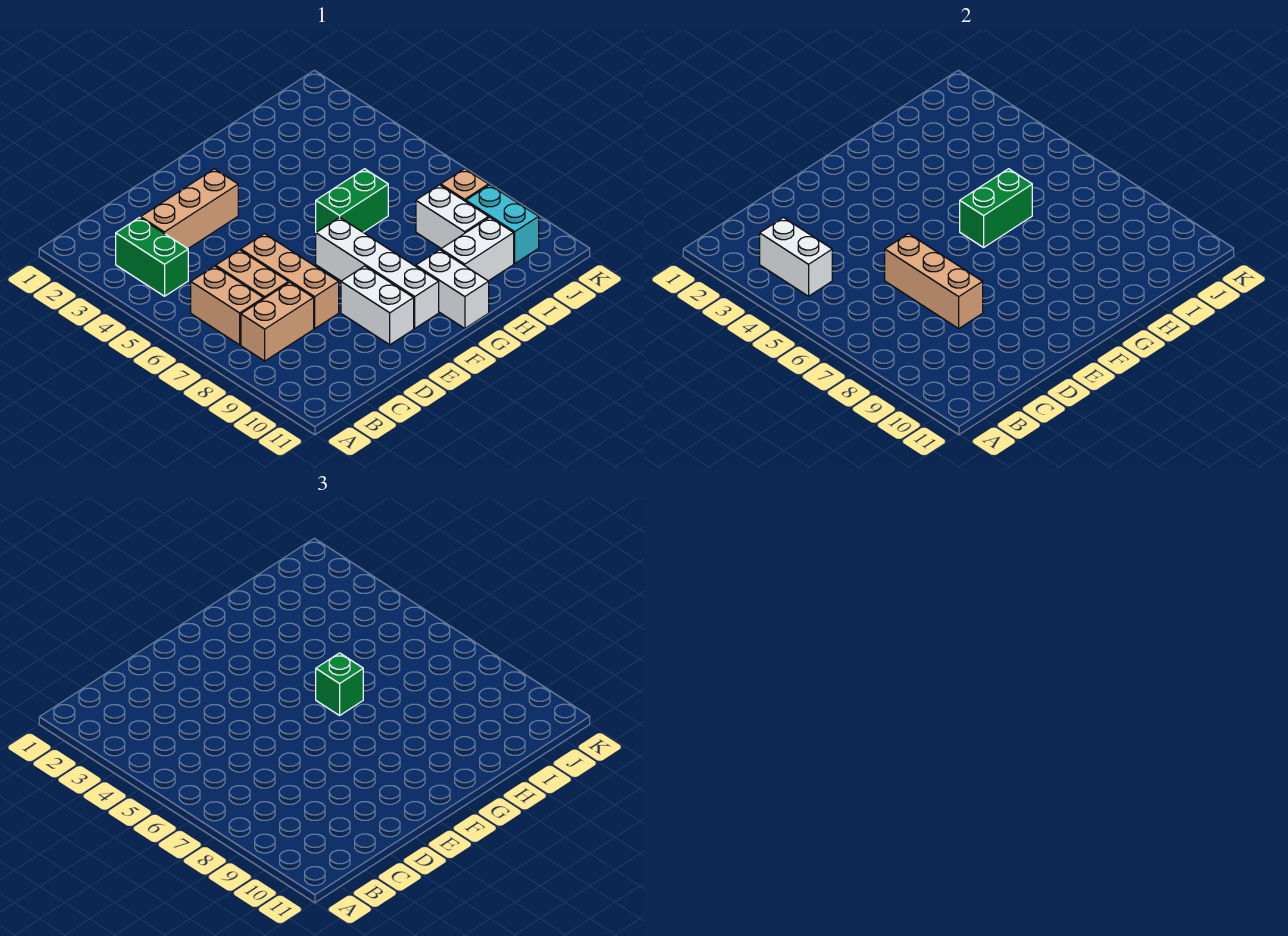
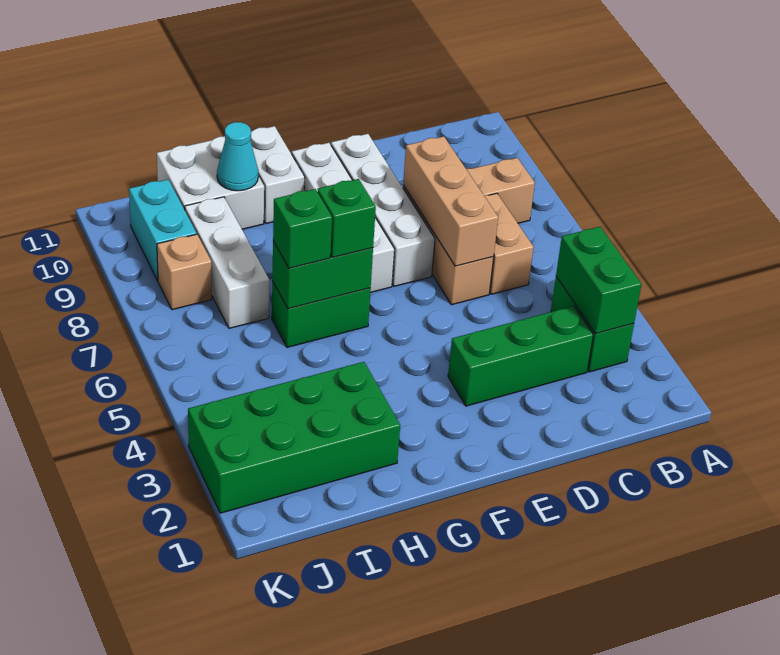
white brick B3:B4 level 2 -> green brick B3:B4 level 2
tan brick B6:B7 level 1 -> none
tan brick C3:E3 level 1 -> green brick C3:E3 level 1
white brick E9:E10 level 1 -> white brick E7:E10 level 1
none -> green brick H2:K3 level 1
none -> green brick H6 level 3
white brick H10:I10 level 1 -> white brick H10:I11 level 1
none -> cyan cone H10 level 2
white brick I8:I9 level 1 -> white brick I7:I9 level 1

